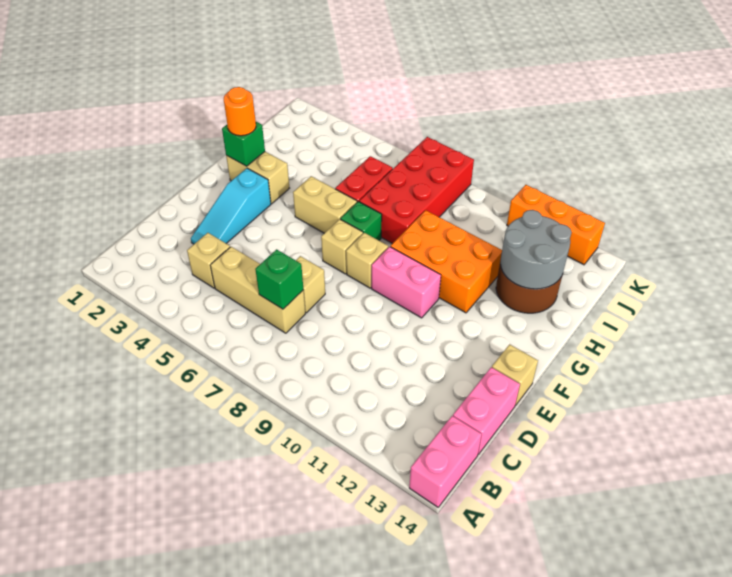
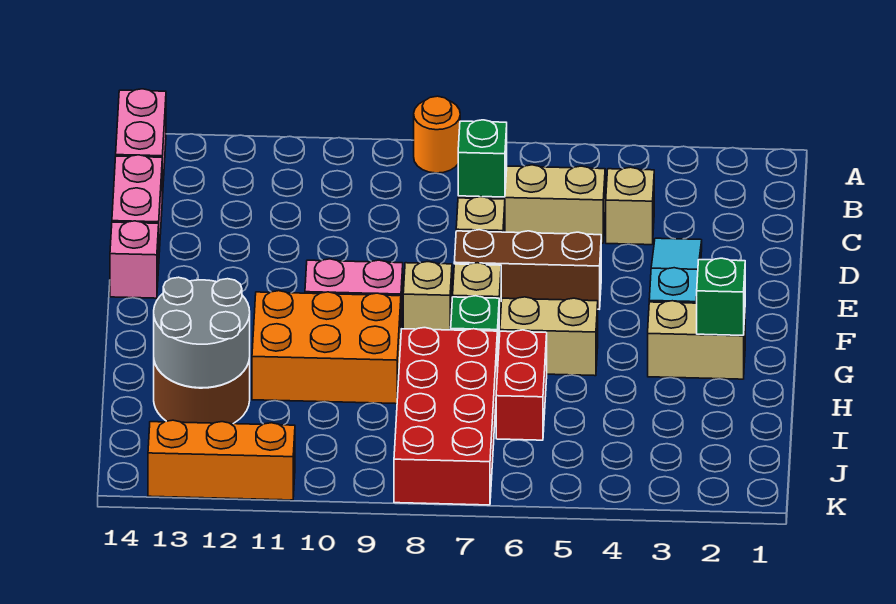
none -> brown brick E5:E7 level 1
tan brick E14 level 1 -> pink brick E14 level 1
orange round brick G2 level 3 -> orange round brick A8 level 1

